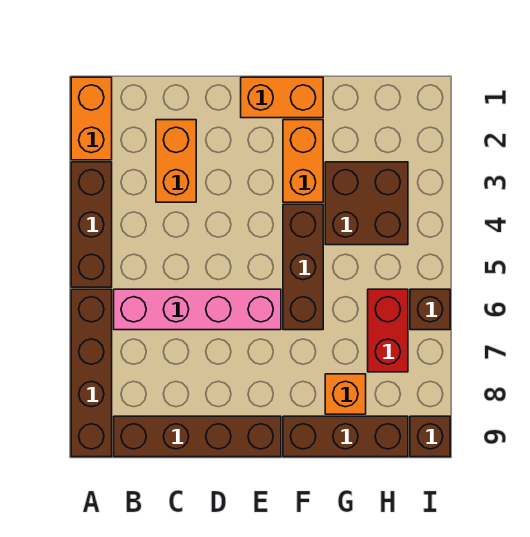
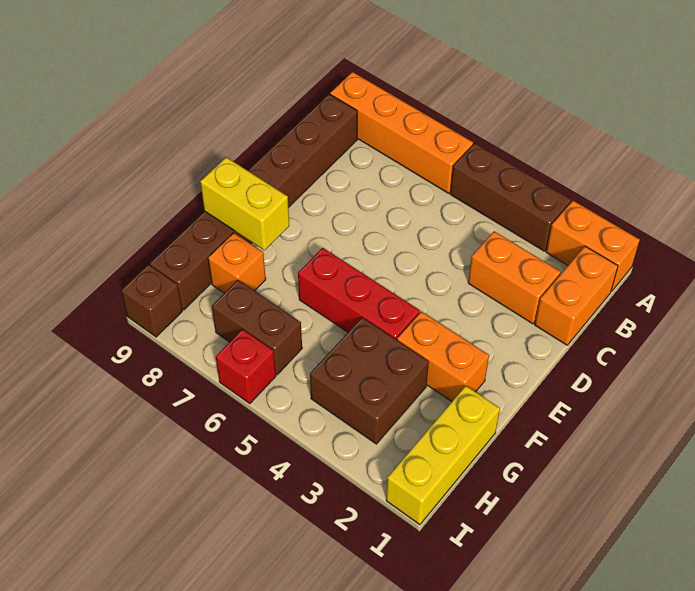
brown brick A6:A9 level 1 -> orange brick A6:A9 level 1
pink brick B6:E6 level 1 -> none
orange brick E1:F1 level 1 -> orange brick B1:C1 level 1
brown brick F4:F6 level 1 -> red brick F4:F6 level 1
none -> yellow brick F8:F9 level 2
none -> yellow brick G1:I1 level 1
red brick H6:H7 level 1 -> brown brick H6:H7 level 1
brown brick I6 level 1 -> red brick I6 level 1

